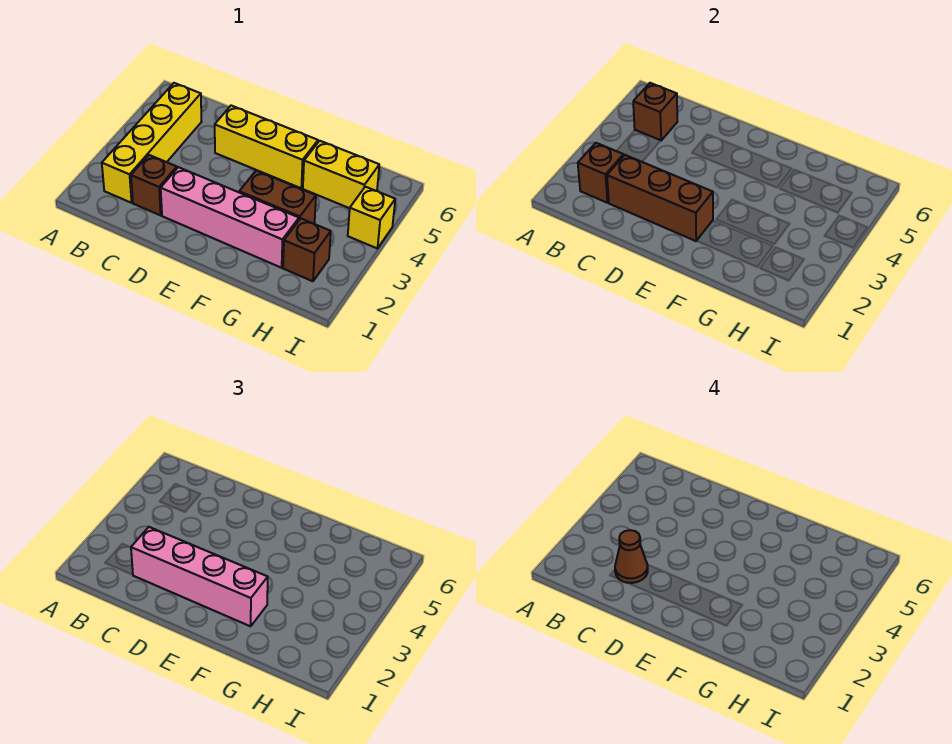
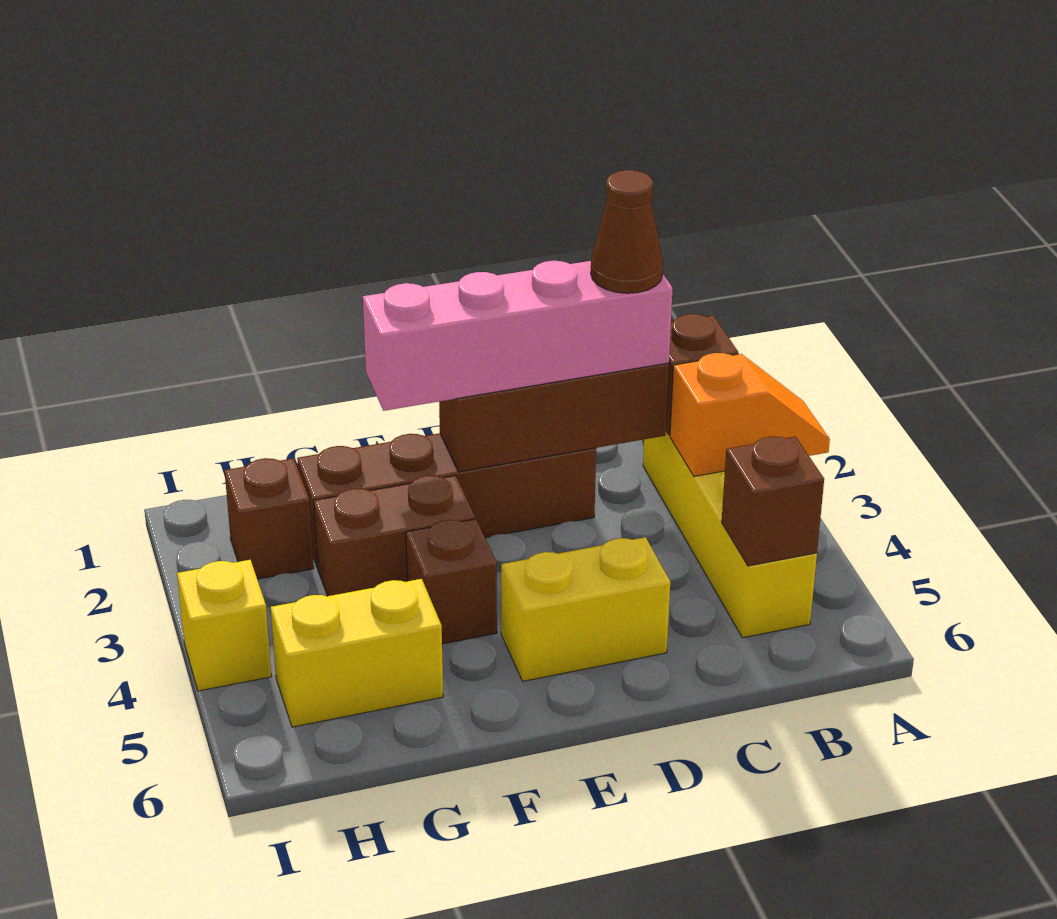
none -> orange slope A3:B3 level 2 top B
brown brick C2 level 1 -> brown brick F4 level 1
pink brick D2:G2 level 1 -> brown brick D2:G2 level 1
yellow brick D5:F5 level 1 -> yellow brick D5:E5 level 1

